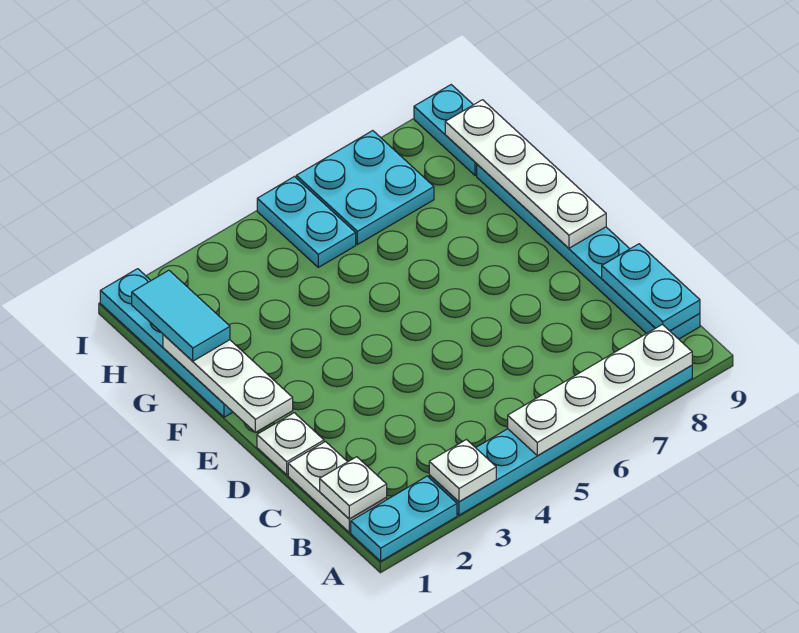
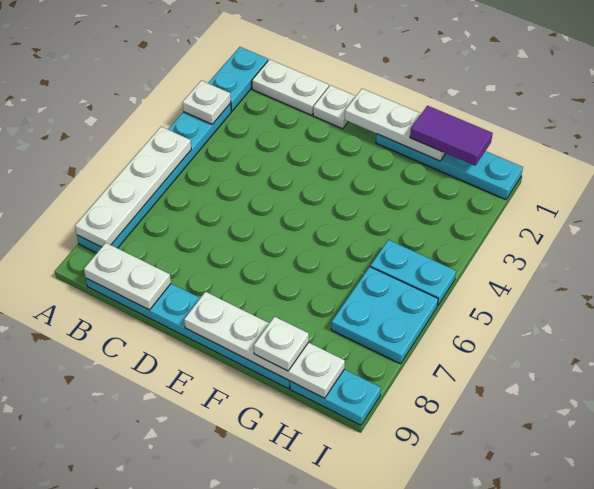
white plate B1 level 2 -> white plate G9 level 3
cyan plate B9:C9 level 2 -> white plate B9:C9 level 2
cyan tile G1:H1 level 3 -> purple tile G1:H1 level 3

